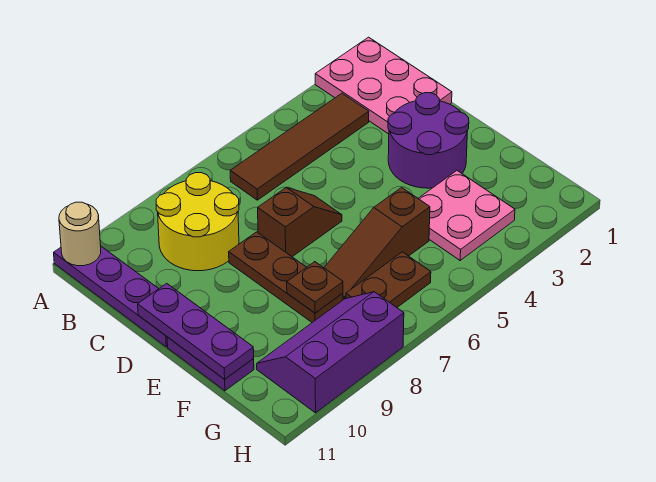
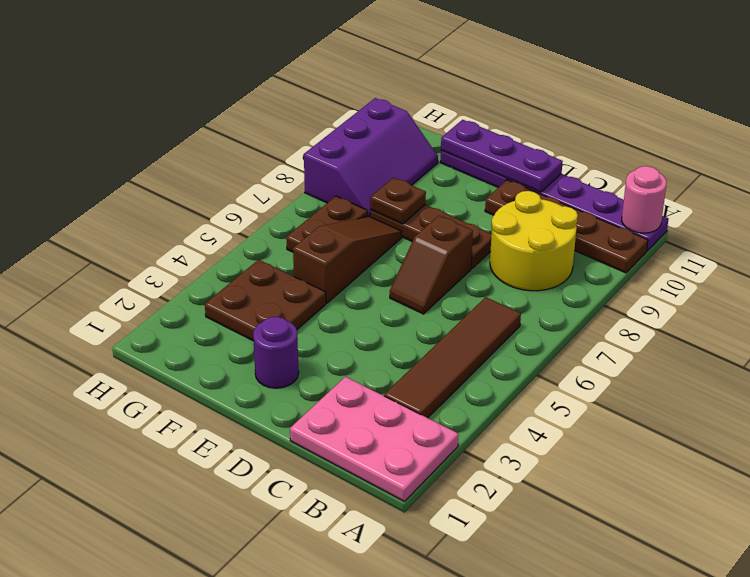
none -> brown plate A10:D10 level 1
tan round brick A11 level 2 -> pink round brick A11 level 2
purple round brick D2:E3 level 1 -> purple round brick E2 level 1
pink plate F3:G4 level 1 -> brown plate F3:G4 level 1

